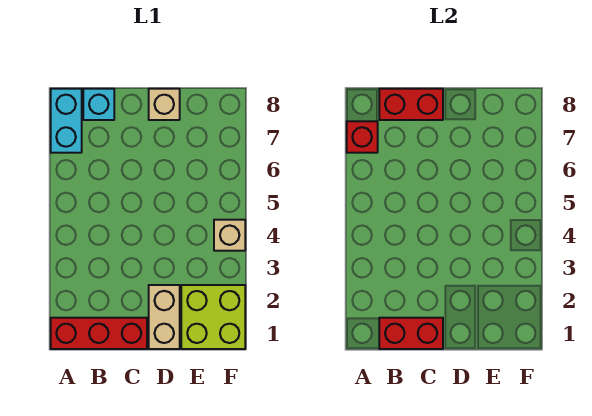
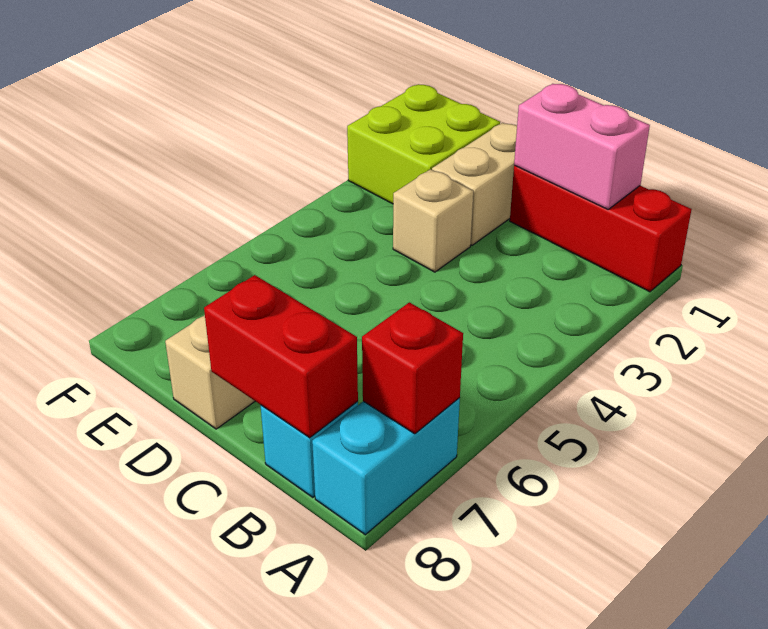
red brick B1:C1 level 2 -> pink brick B1:C1 level 2
tan brick F4 level 1 -> tan brick D3 level 1

